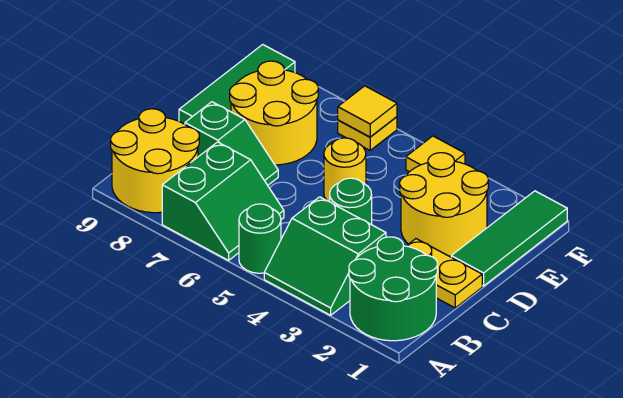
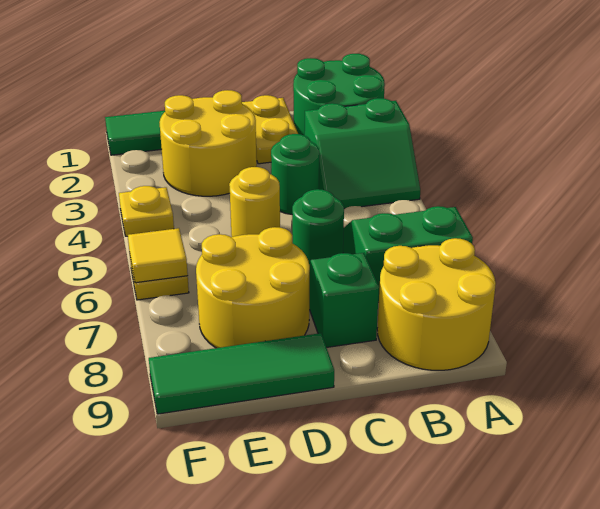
green slope A3:B4 level 1 top B -> green slope A3:B4 level 1 top 3
green round brick A5 level 1 -> green round brick C6 level 1
yellow tile F4 level 1 -> yellow plate F4 level 1

